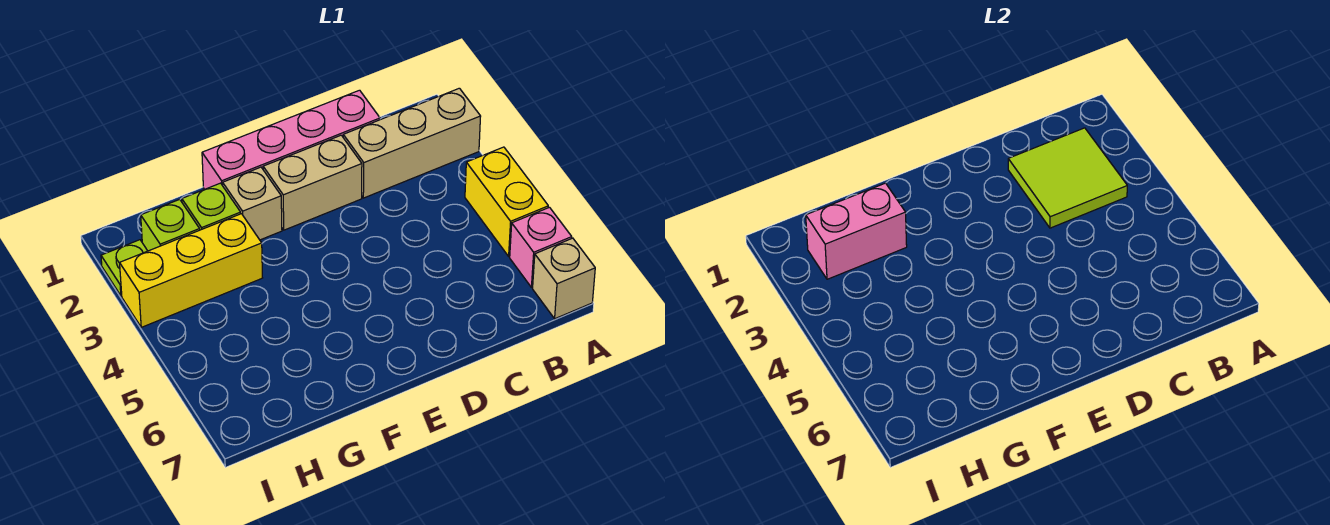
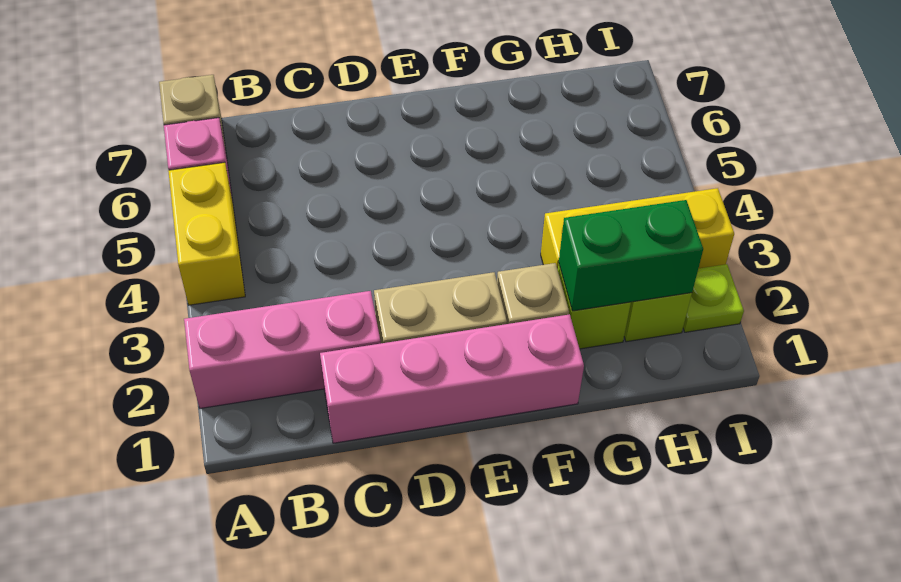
tan brick A2:C2 level 1 -> pink brick A2:C2 level 1
lime tile B2:C3 level 2 -> none
pink brick G2:H2 level 2 -> green brick G2:H2 level 2

